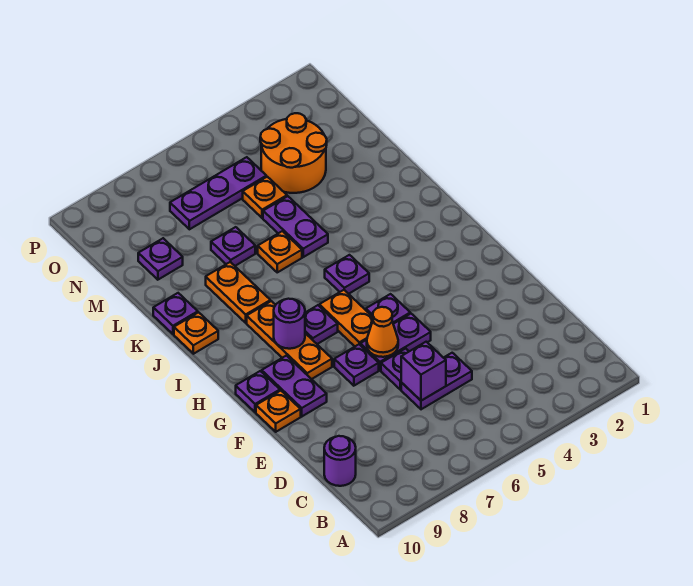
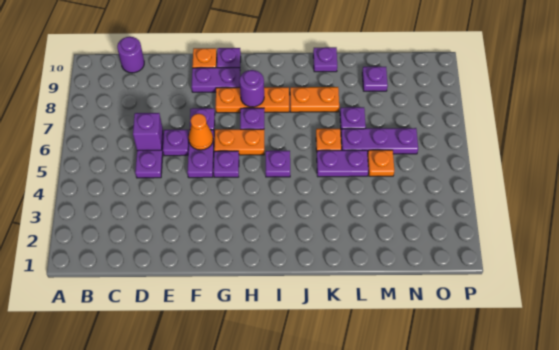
orange plate J10 level 1 -> none
orange round brick M3:N4 level 1 -> none
purple plate N5:N7 level 1 -> purple plate L6:N6 level 1

